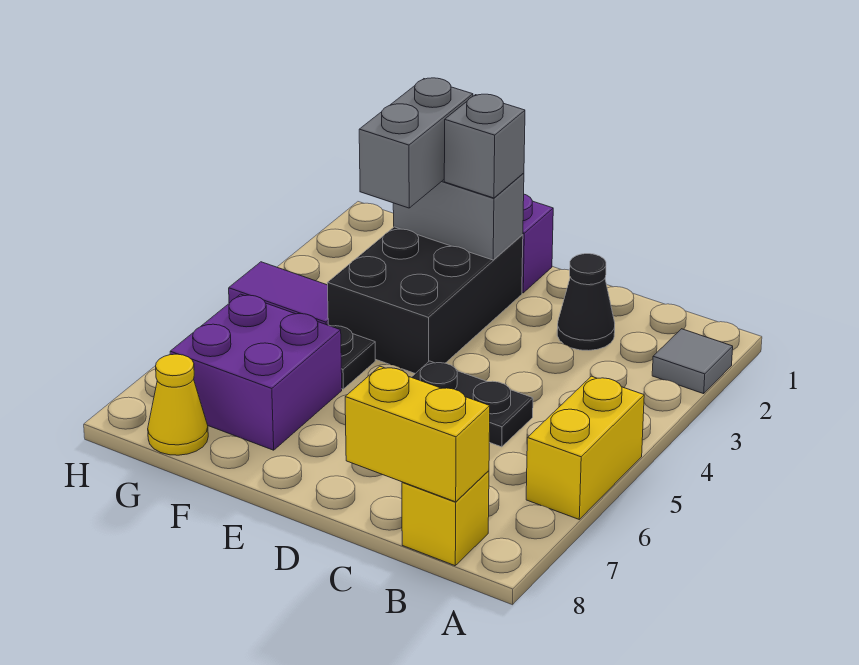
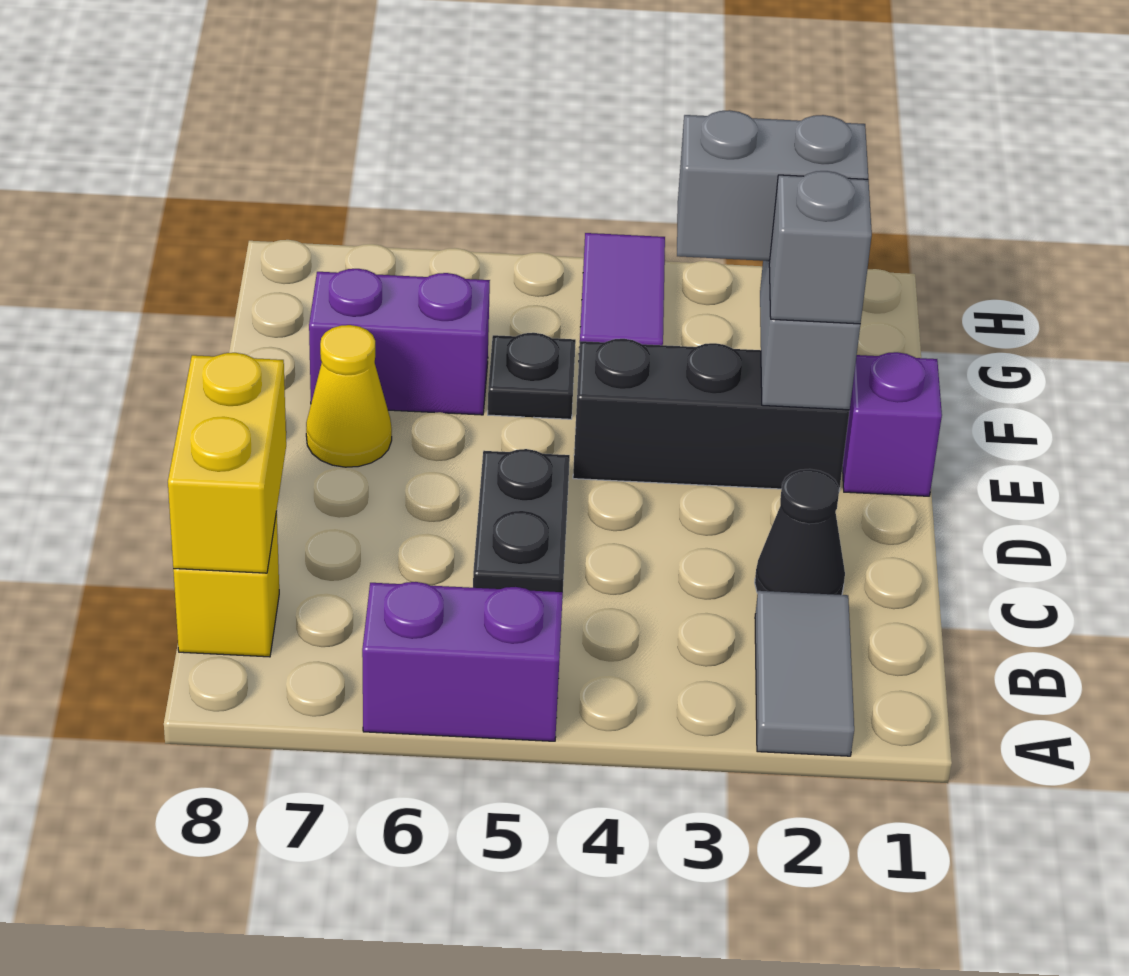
grey tile A2 level 1 -> grey tile A2:B2 level 1
yellow brick A5:A6 level 1 -> purple brick A5:A6 level 1
black brick E2:F4 level 1 -> black brick E2:E4 level 1
purple brick F6:G7 level 1 -> purple brick F6:F7 level 1
yellow cone G8 level 1 -> yellow cone E7 level 1

